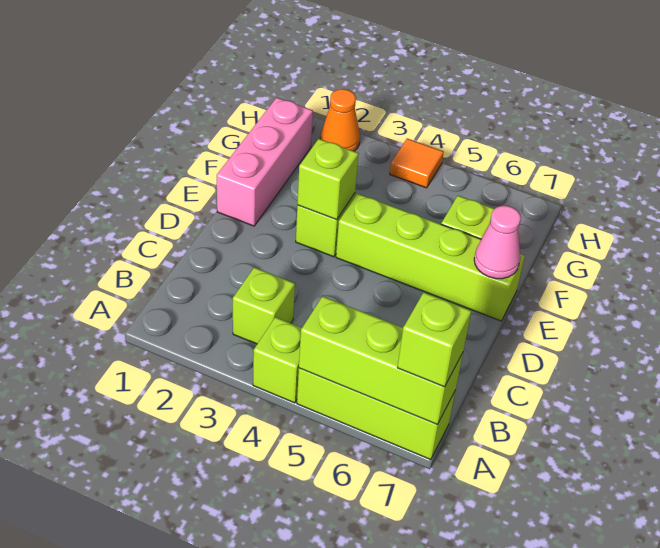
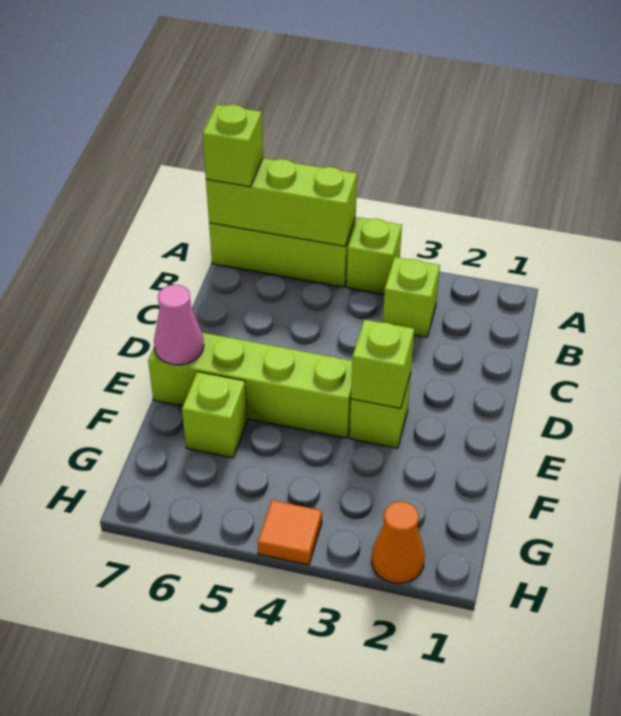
pink brick E1:G1 level 1 -> none

